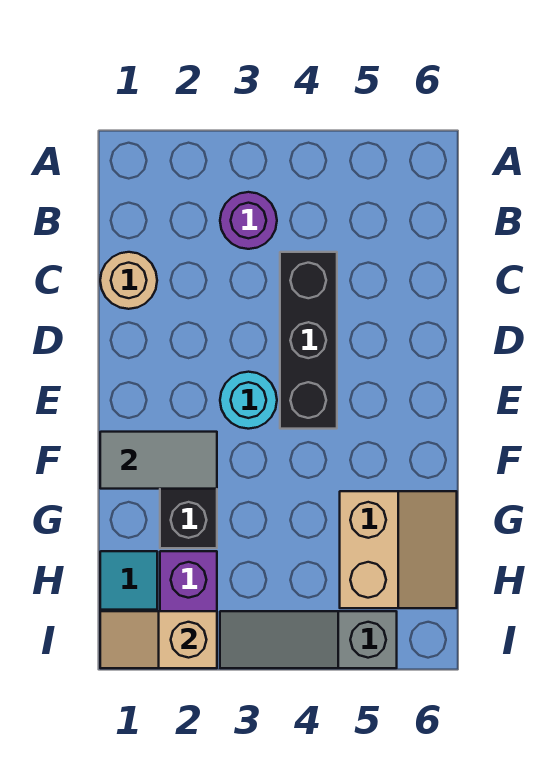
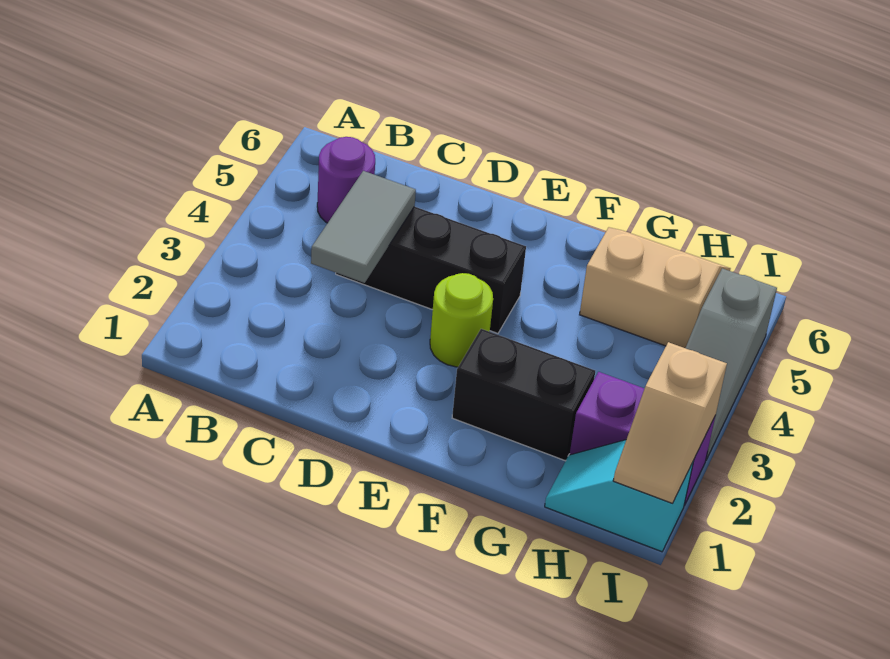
purple round brick B3 level 1 -> purple round brick B5 level 1
tan round brick C1 level 1 -> none
cyan round brick E3 level 1 -> lime round brick E3 level 1
grey tile F1:F2 level 2 -> grey tile C3:C4 level 2

